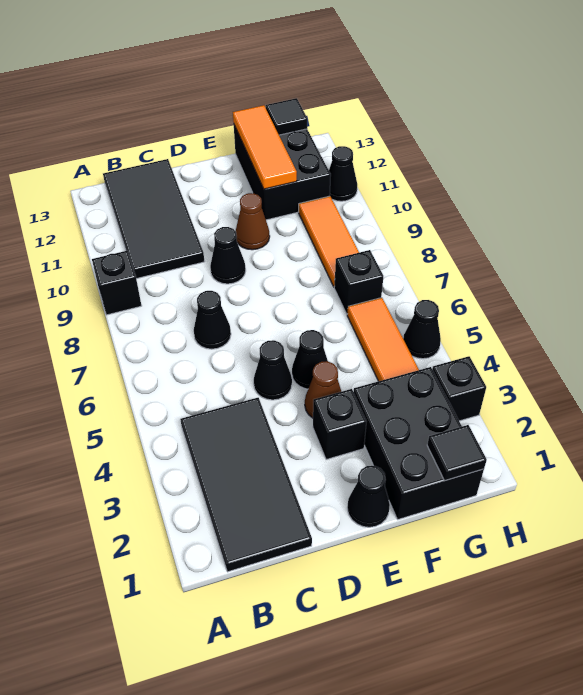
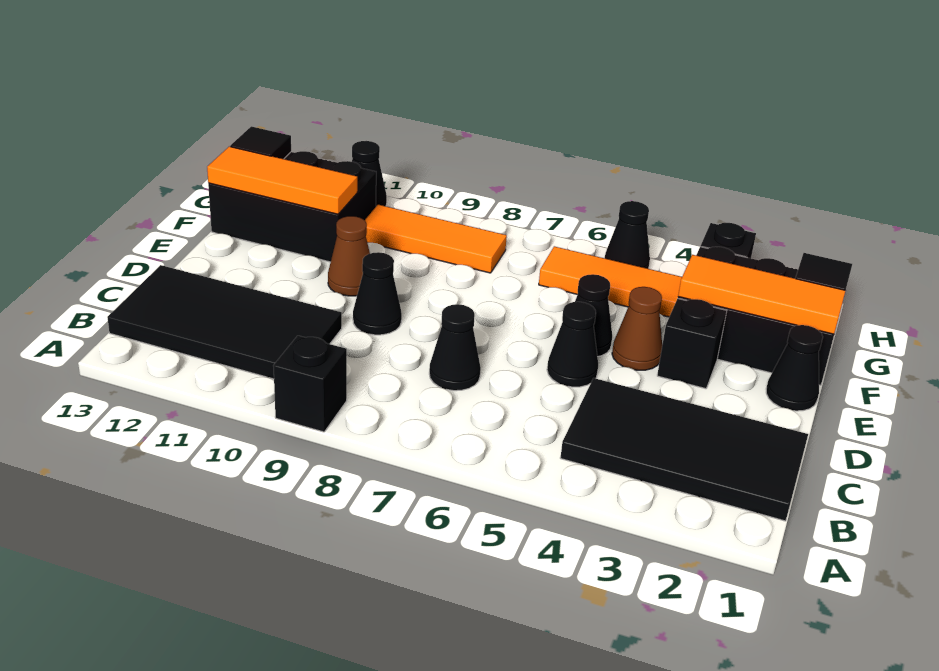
none -> orange tile F1:F3 level 2
black brick G7 level 1 -> none

